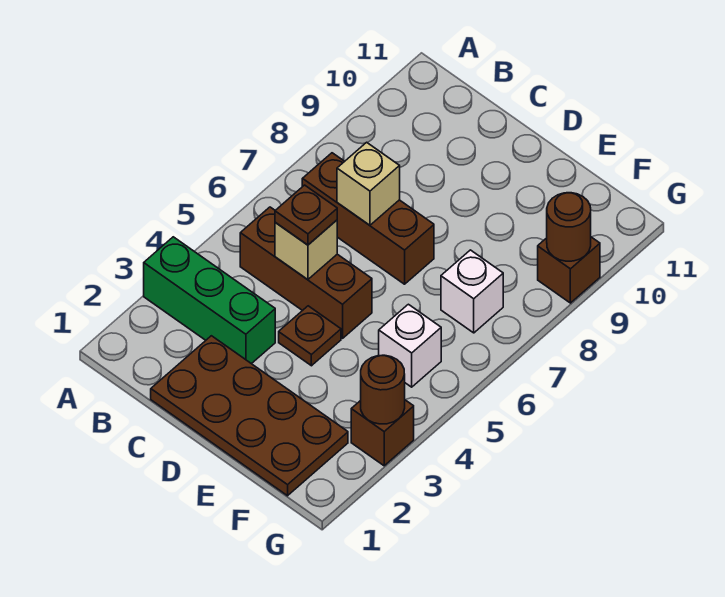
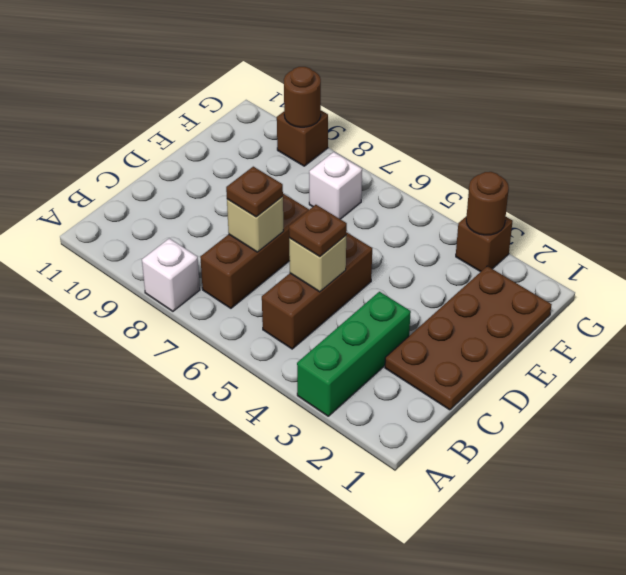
brown plate D4 level 1 -> brown plate C7 level 3
white brick F5 level 1 -> white brick A8 level 1

